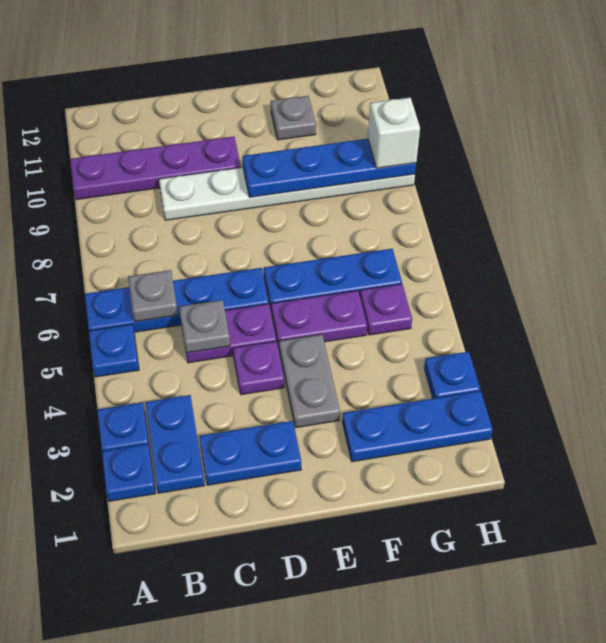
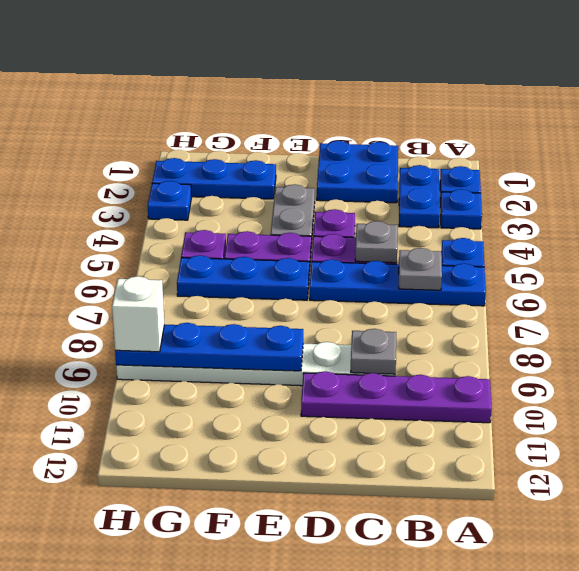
blue plate C2:D2 level 1 -> blue plate C1:D2 level 1
grey plate F11 level 1 -> grey plate C9 level 2

